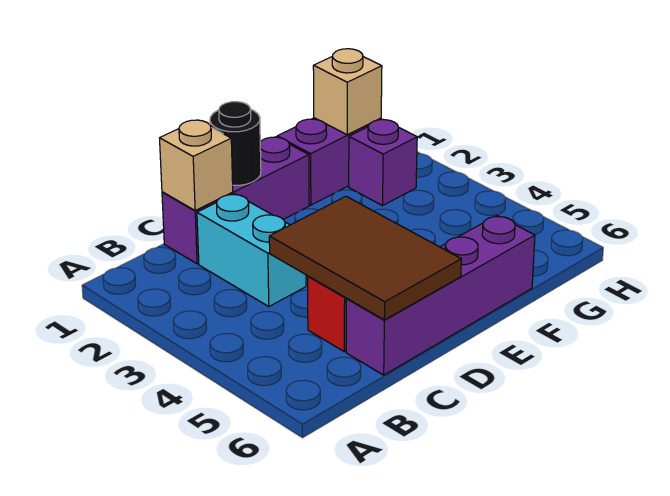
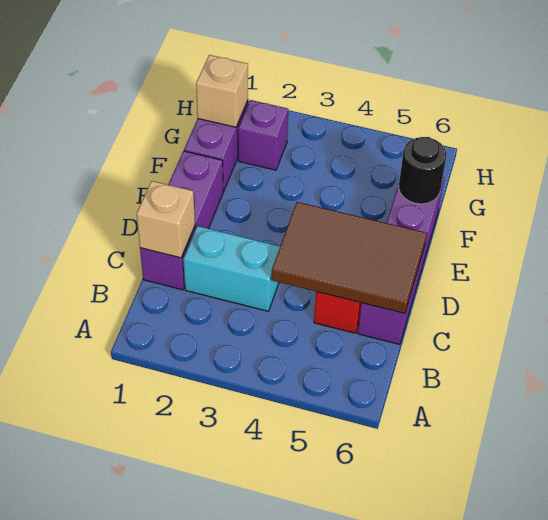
black round brick D1 level 2 -> black round brick F6 level 2

